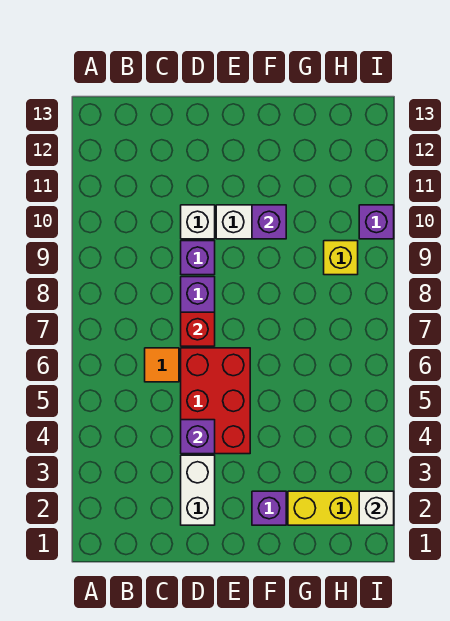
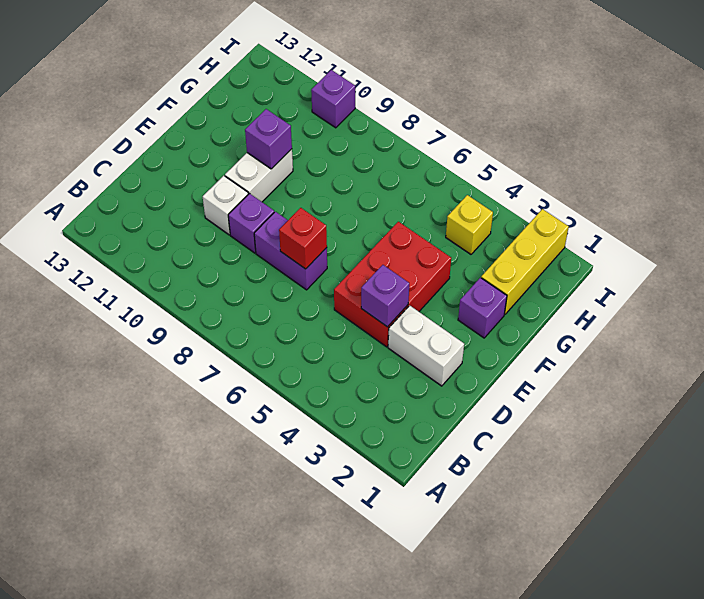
orange tile C6 level 1 -> none
red brick D4:E6 level 1 -> red brick D4:F5 level 1
yellow brick H9 level 1 -> yellow brick H4 level 1
white brick I2 level 2 -> none

